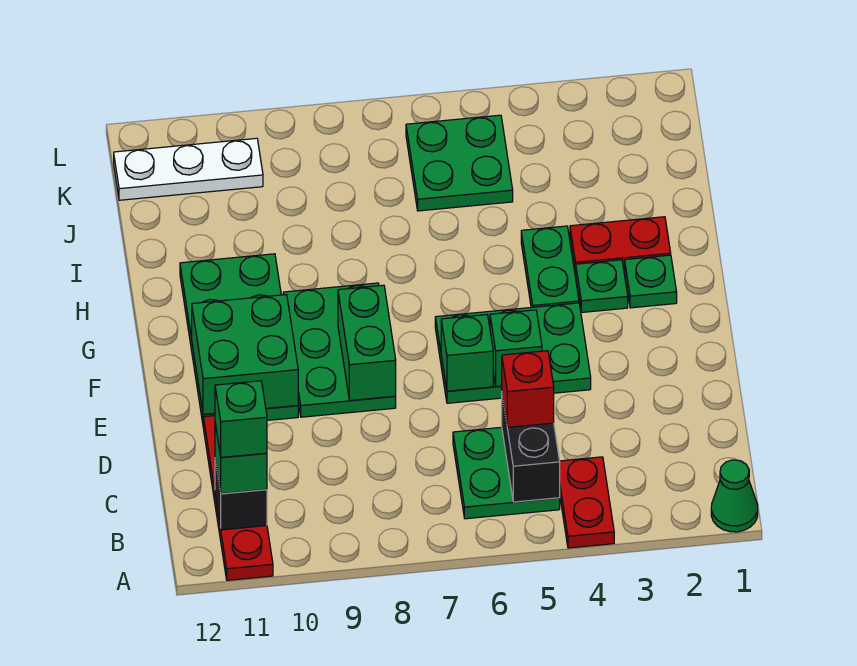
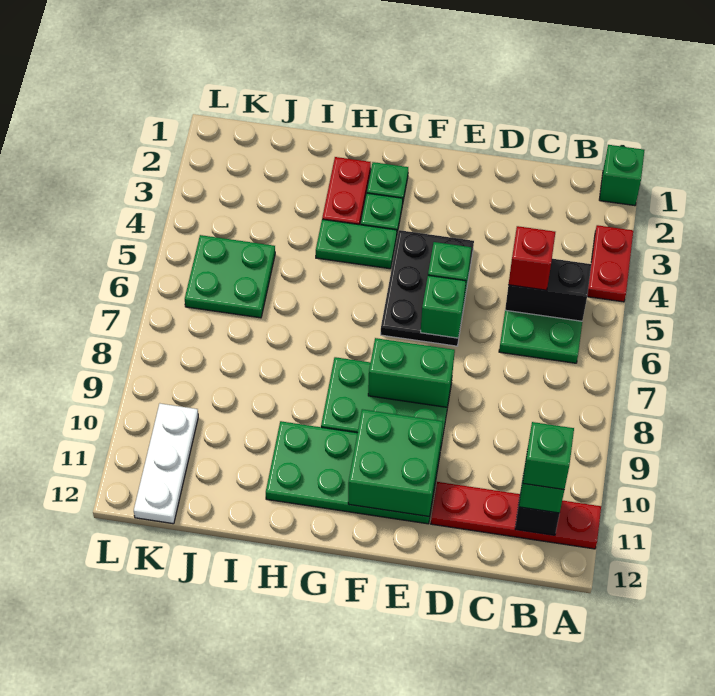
green cone A1 level 1 -> green brick A1 level 1
red plate A4:B4 level 1 -> red plate A3:A4 level 1
green plate E4:F6 level 1 -> black plate E4:F6 level 1

